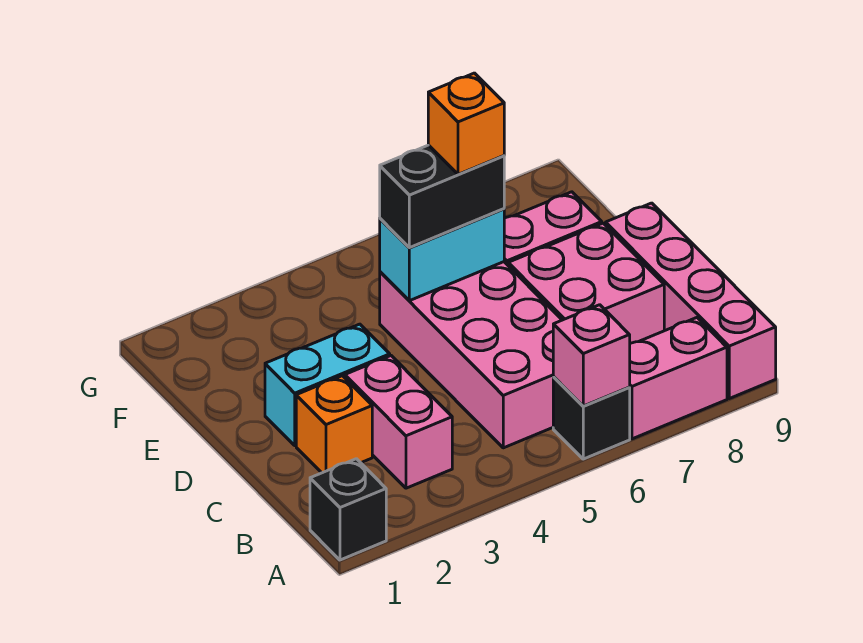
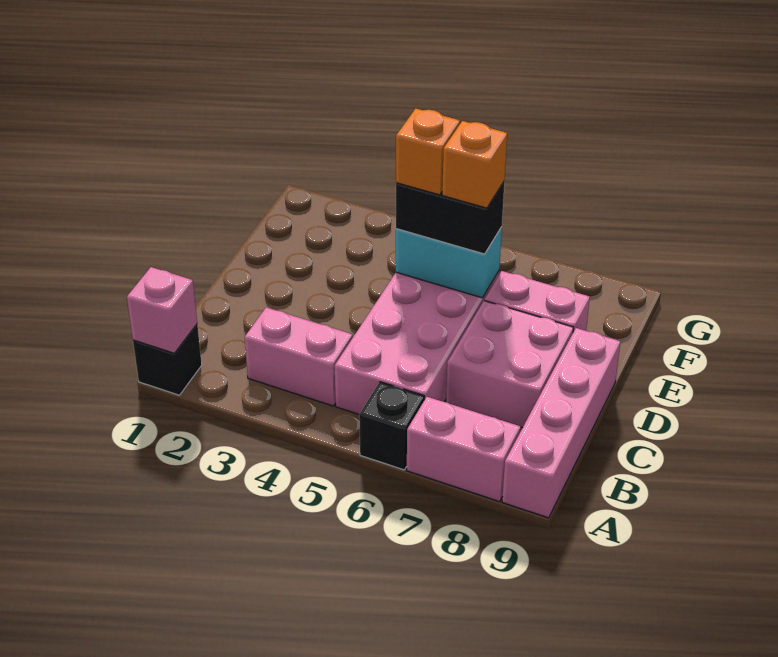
pink brick A6 level 2 -> pink brick A1 level 2
pink brick B3:C3 level 1 -> pink brick B3:B4 level 1
orange brick C2 level 1 -> orange brick E5 level 4
cyan brick D2:D3 level 1 -> none

